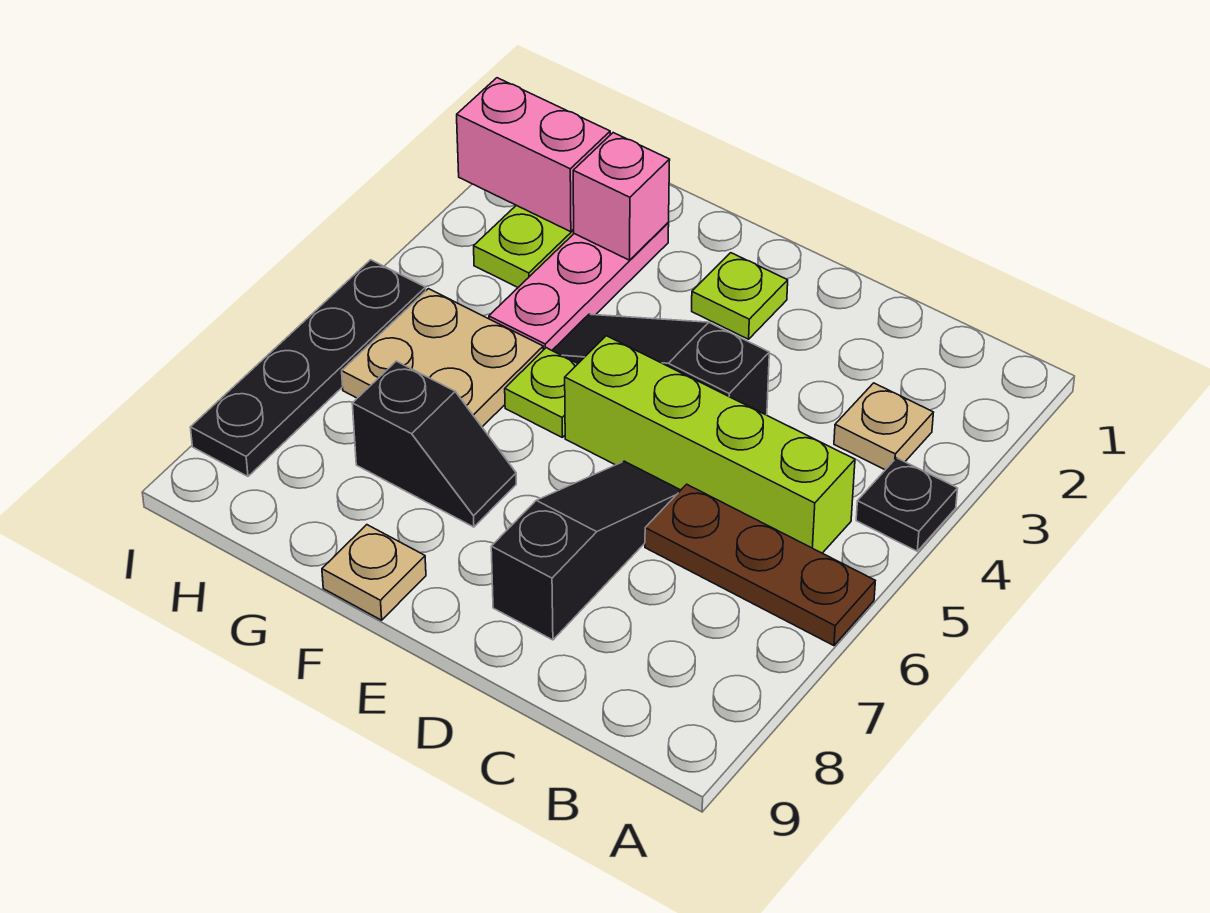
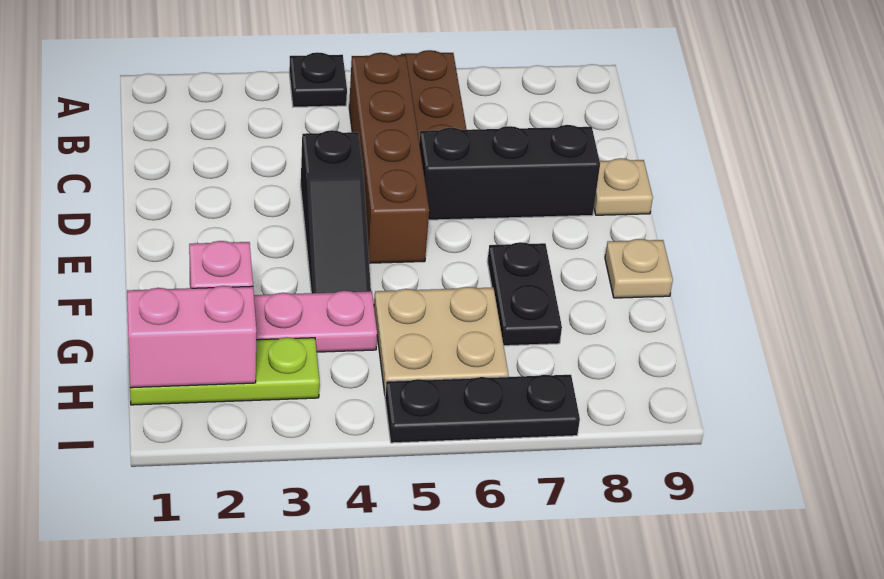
tan plate B3 level 1 -> tan plate D9 level 1
lime brick B5:E5 level 1 -> brown brick B5:E5 level 1
black slope D6:D8 level 1 top 8 -> black brick D6:D8 level 1
lime plate E2 level 1 -> none
lime plate F5 level 1 -> none
black slope F7:G7 level 1 top G -> black plate F7:G7 level 1
pink brick H2:I2 level 2 -> pink brick H1:H2 level 2
black plate I5:I8 level 1 -> black plate I5:I7 level 1

